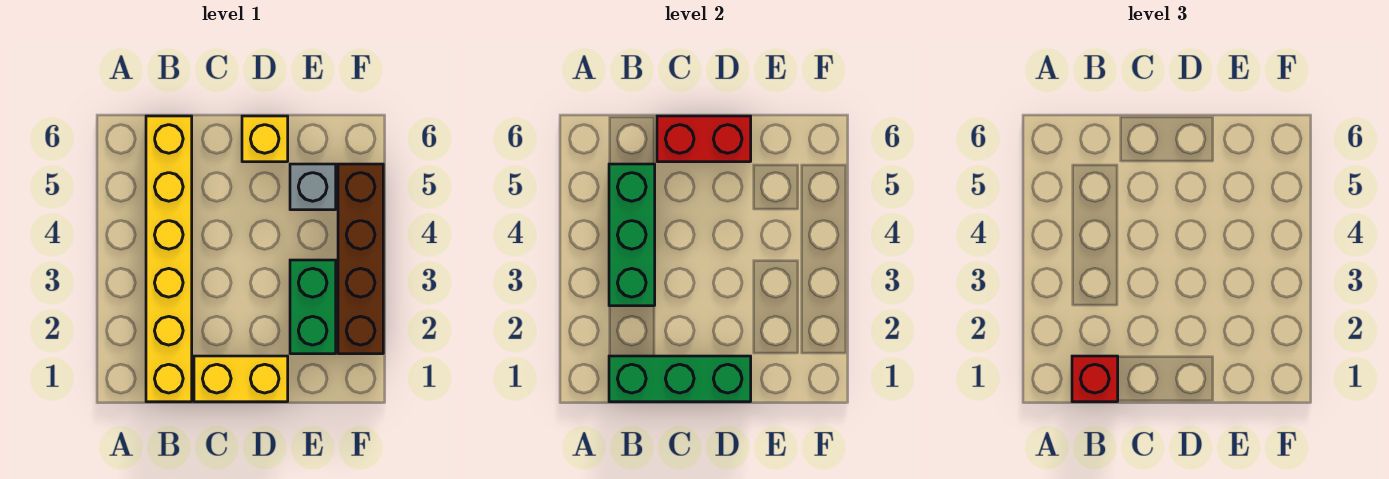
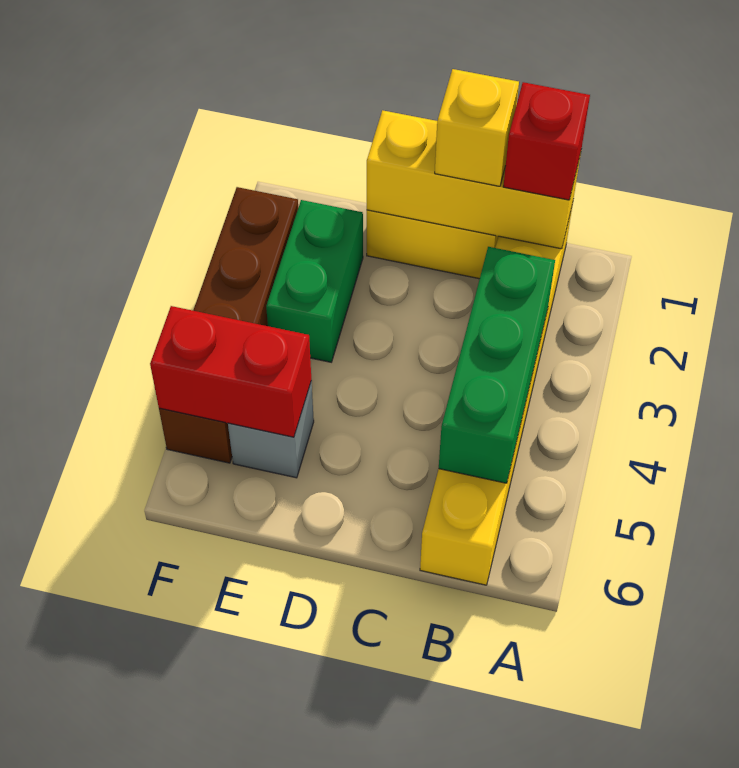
green brick B1:D1 level 2 -> yellow brick B1:D1 level 2
red brick C6:D6 level 2 -> red brick E5:F5 level 2
yellow brick D6 level 1 -> yellow brick C1 level 3

